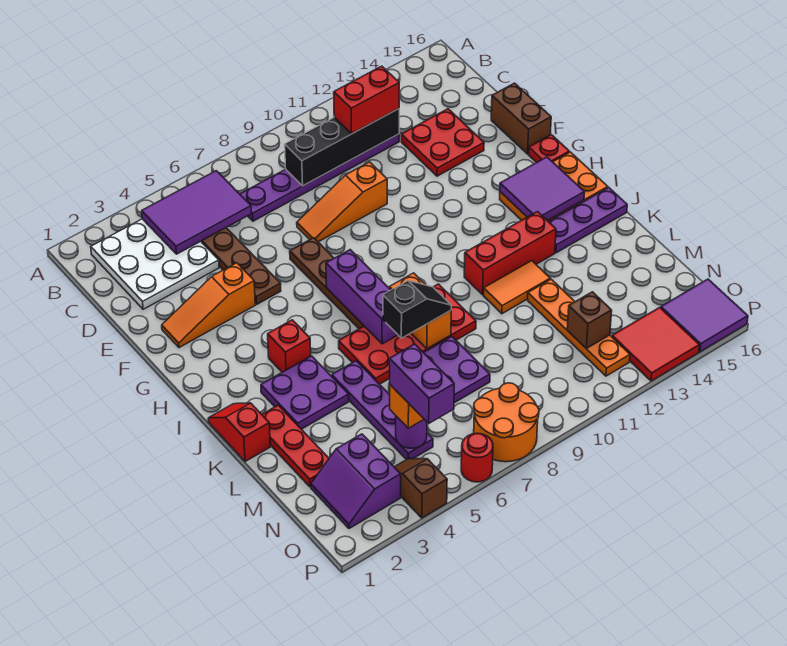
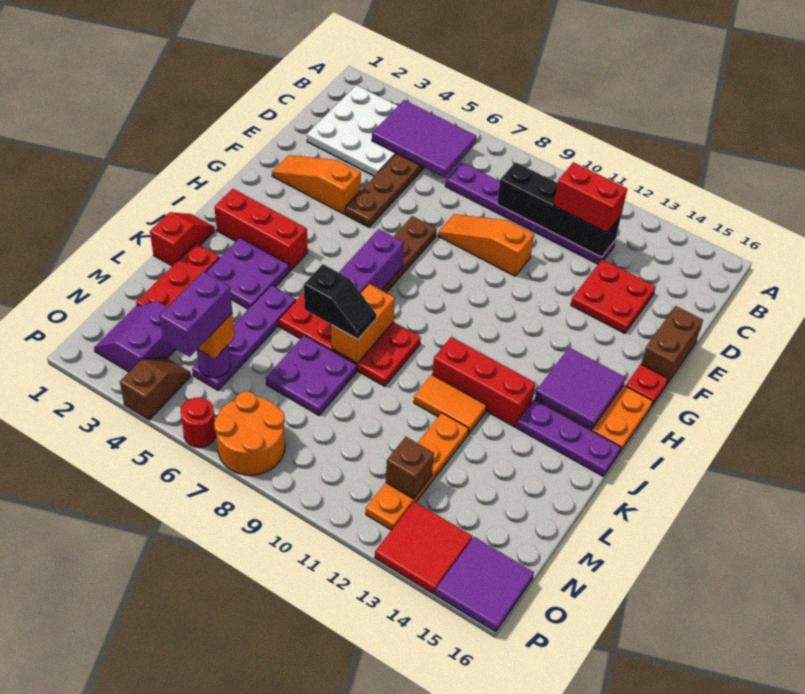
red brick I4 level 1 -> red brick I2:I4 level 1

